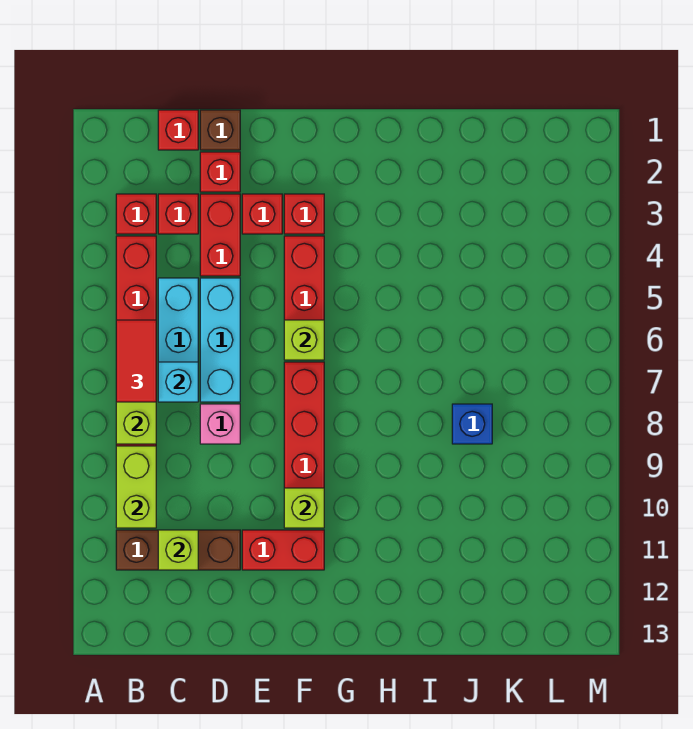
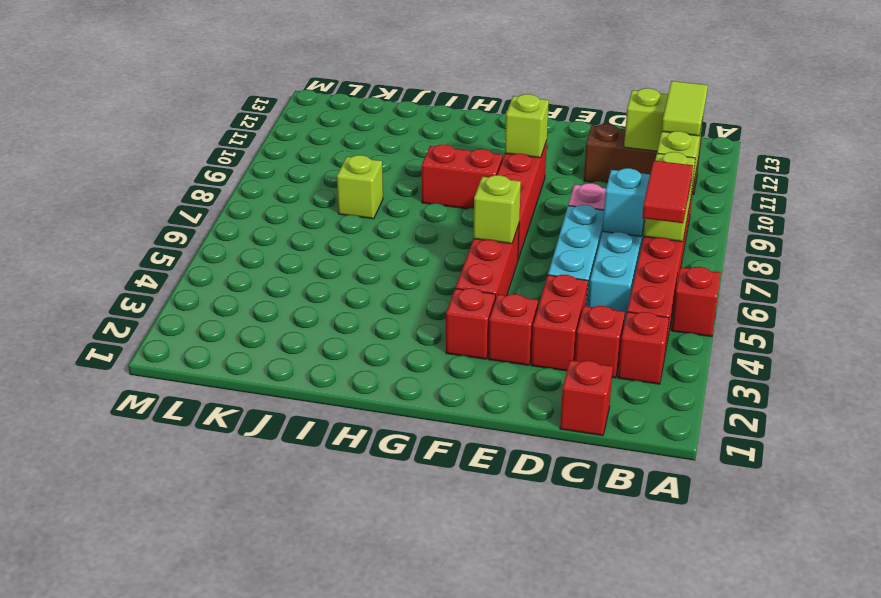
none -> lime tile B10:B11 level 3
brown brick D1 level 1 -> none
red brick D2 level 1 -> red brick A5 level 1
red brick E11:F11 level 1 -> red brick G9:H9 level 1
blue brick J8 level 1 -> lime brick J8 level 1

